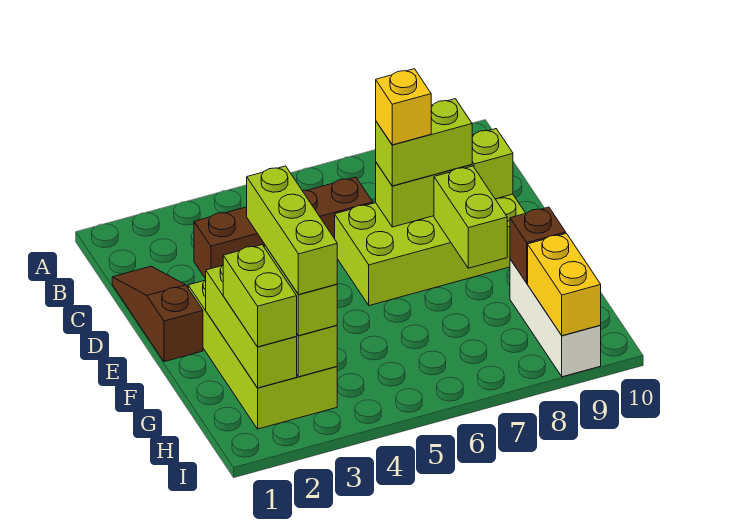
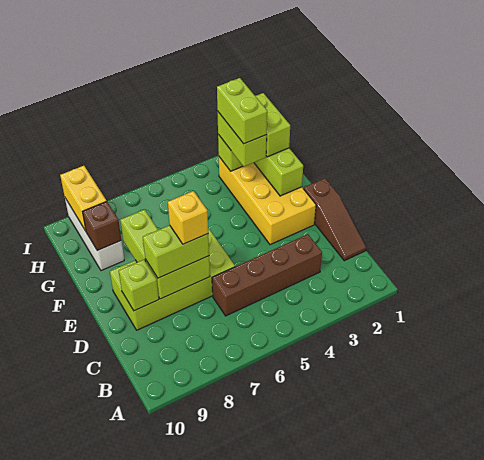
lime brick E2:H3 level 1 -> yellow brick E2:H3 level 1
lime brick F3:H3 level 4 -> lime brick G3:H3 level 4

